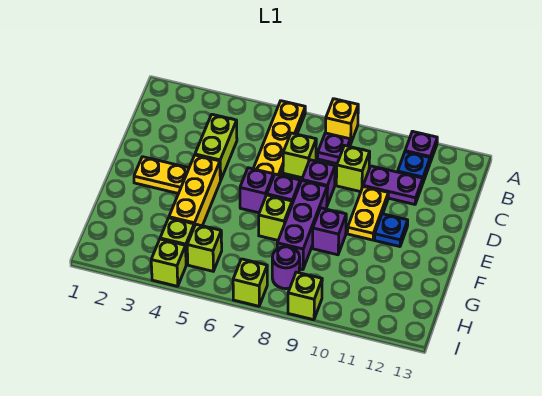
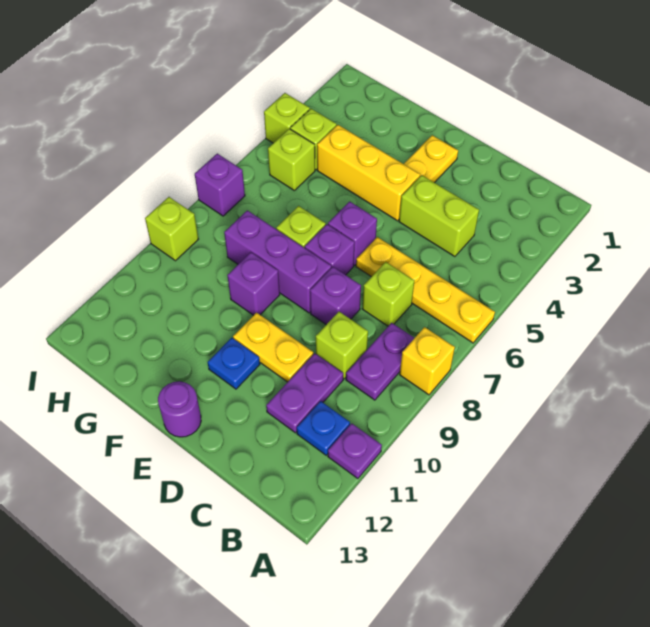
purple plate B8 level 1 -> purple plate B8:B9 level 1
purple round brick H8 level 1 -> purple round brick E13 level 1
lime brick I7 level 1 -> purple brick I7 level 1

